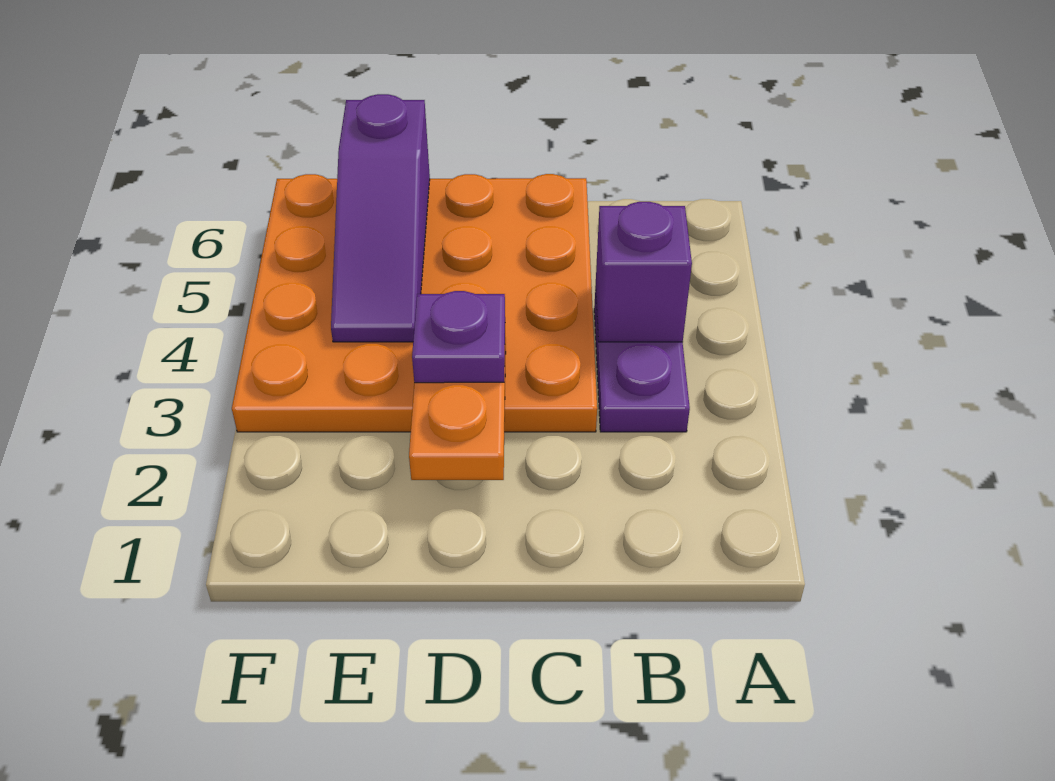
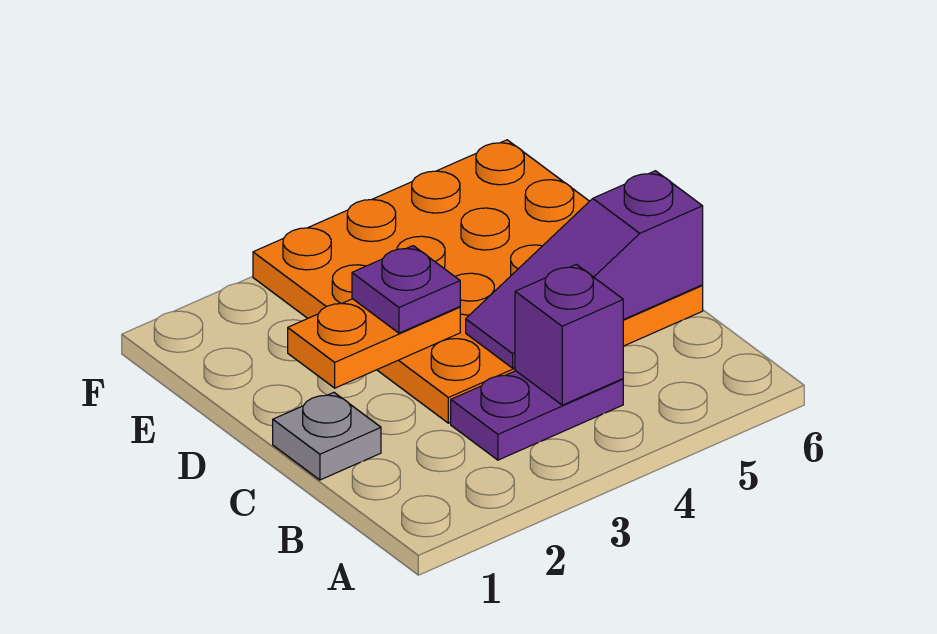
none -> grey plate C1 level 1
purple slope E4:E6 level 2 top 6 -> purple slope C4:C6 level 2 top 6

